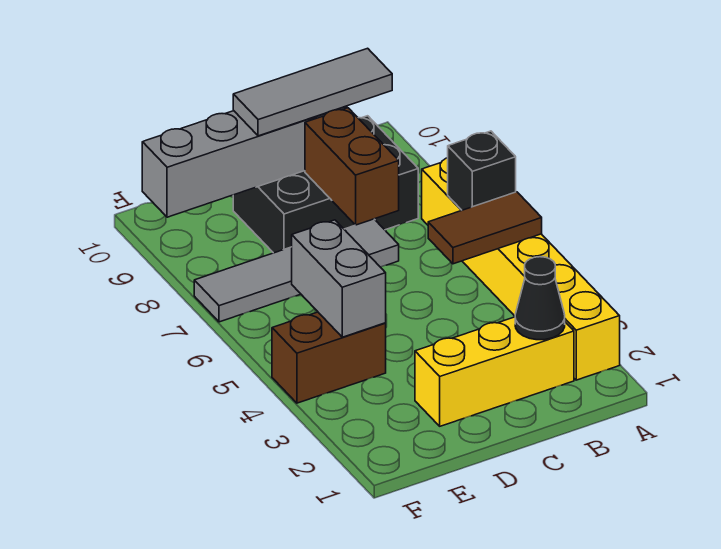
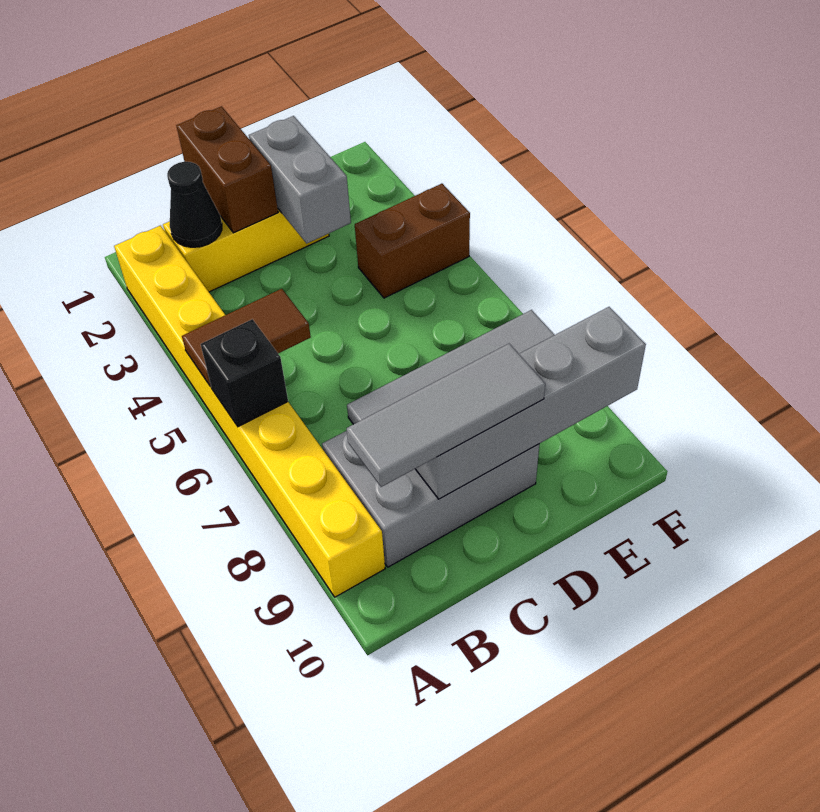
yellow brick A2:A7 level 1 -> yellow brick A2:A9 level 1
black brick B8:D9 level 1 -> grey brick B8:D9 level 1
brown brick C7:C8 level 2 -> brown brick C1:C2 level 2
grey brick E4:E5 level 2 -> grey brick D2:D3 level 2

